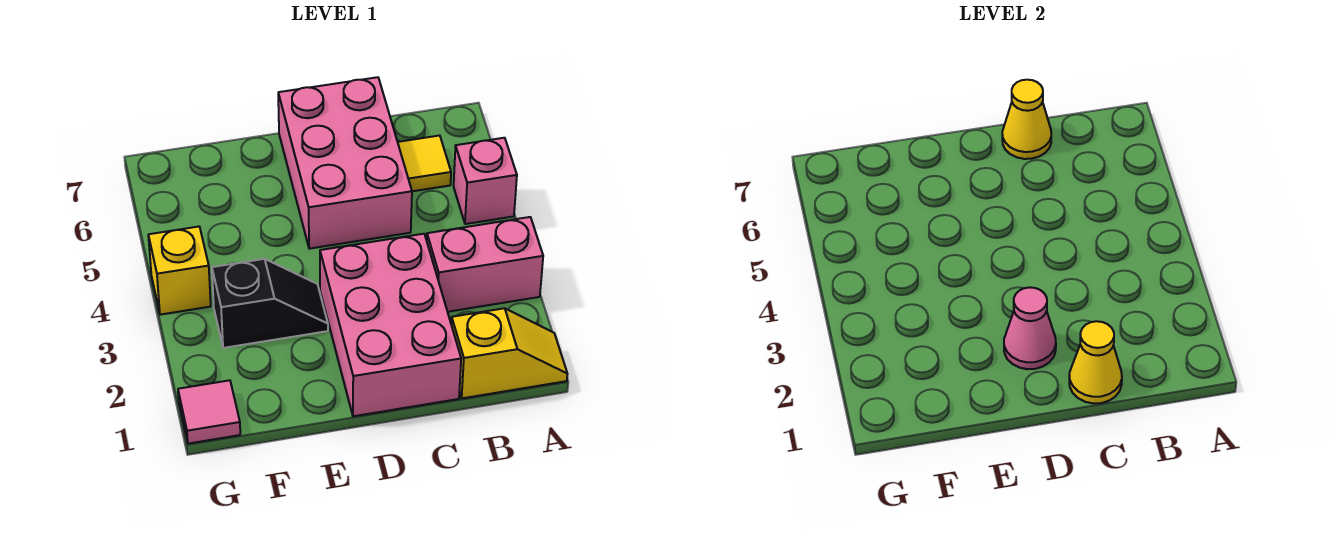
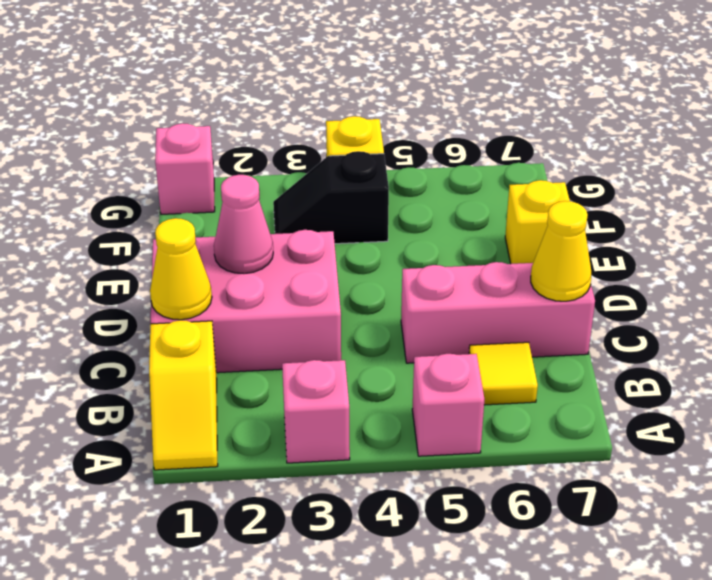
pink brick A3:B3 level 1 -> pink brick A3 level 1
pink brick C5:D7 level 1 -> pink brick C5:C7 level 1
black slope E3:F3 level 1 top F -> black slope F3:F4 level 1 top 4
none -> yellow brick E7 level 1
pink tile G1 level 1 -> pink brick G1 level 1

